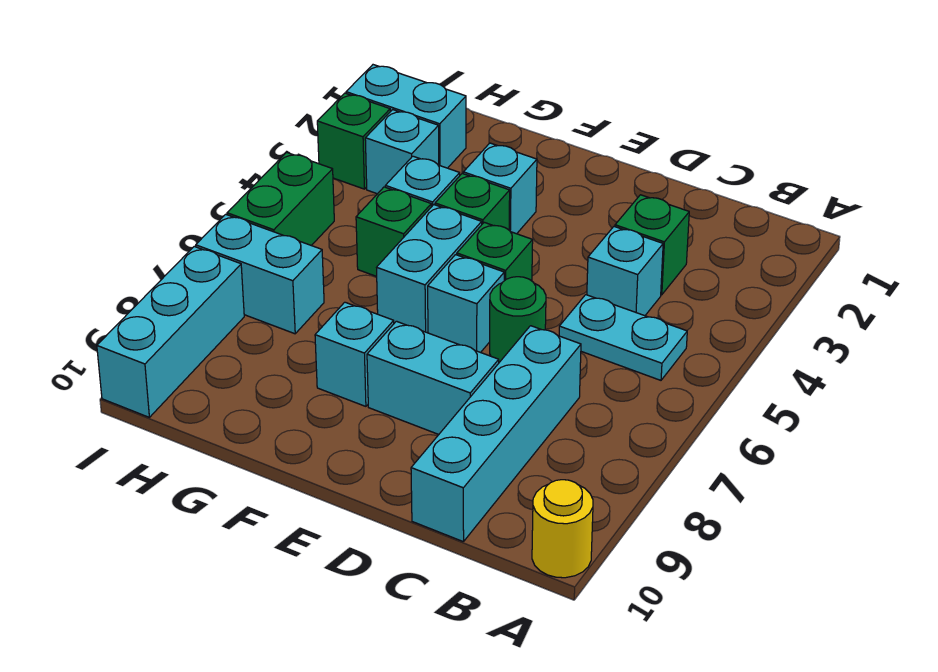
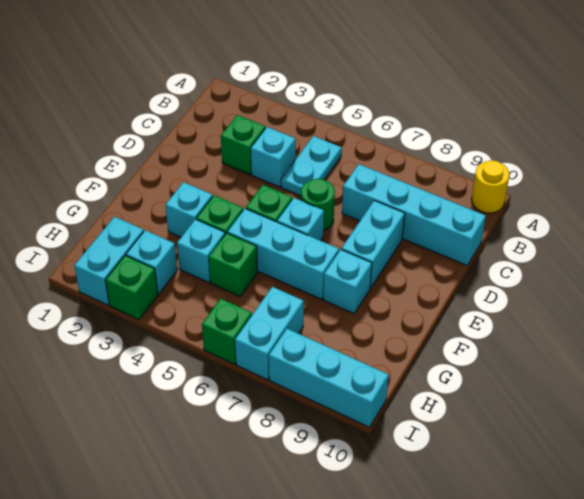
cyan brick F5:F6 level 1 -> cyan brick F5:F7 level 1
green brick I5:I6 level 1 -> green brick I6 level 1

